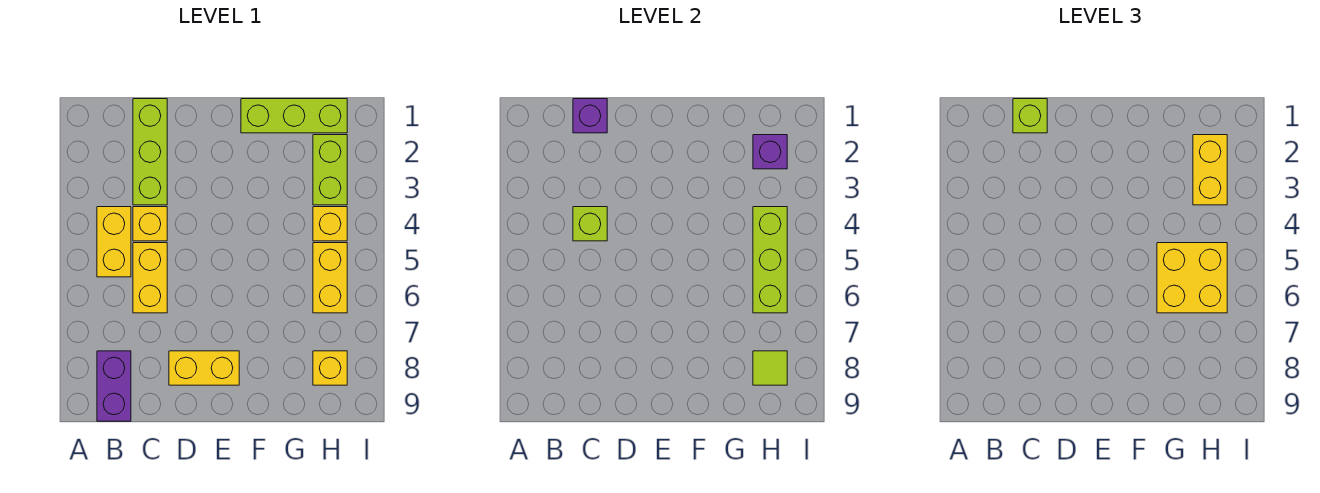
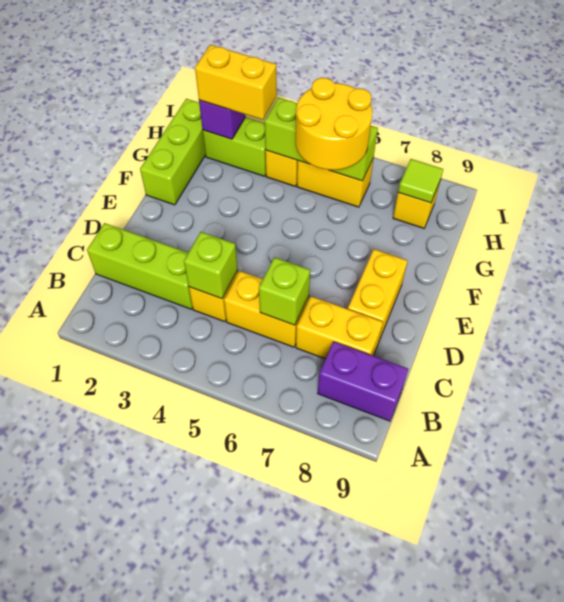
yellow brick B4:B5 level 1 -> yellow brick C7:C8 level 1
purple brick C1 level 2 -> none
lime brick C1 level 3 -> lime brick C6 level 2
yellow brick G5:H6 level 3 -> yellow round brick G5:H6 level 3

